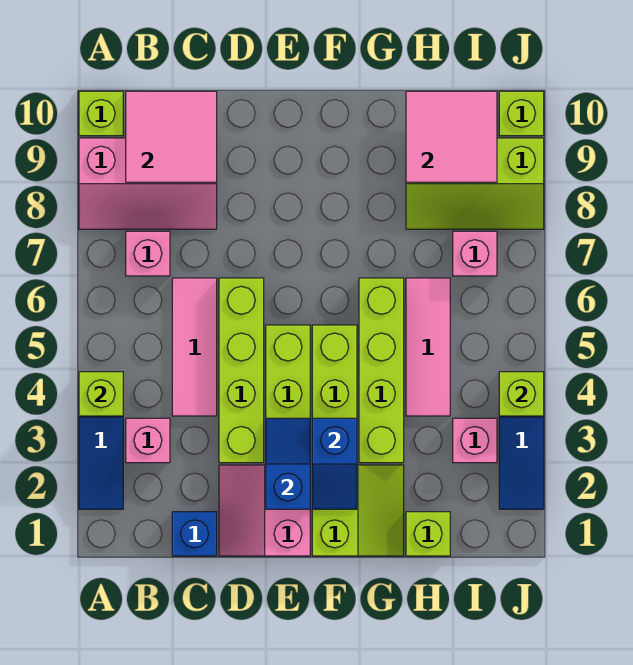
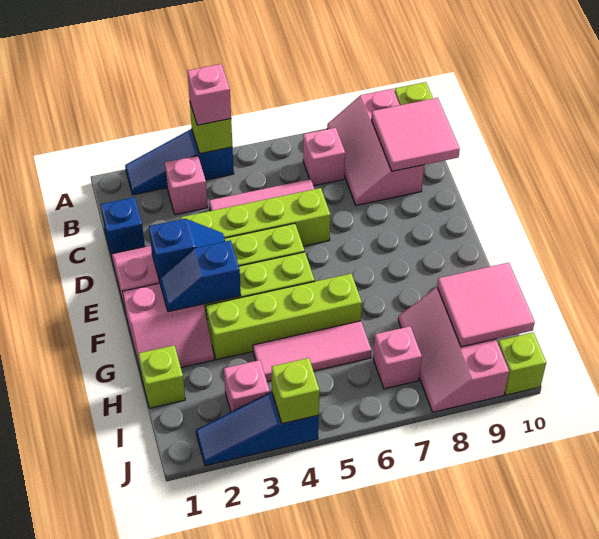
none -> pink brick A4 level 3
lime slope F1:G2 level 1 top F -> pink slope F1:G2 level 1 top F
lime slope H8:J9 level 1 top 9 -> pink slope H8:J9 level 1 top 9

